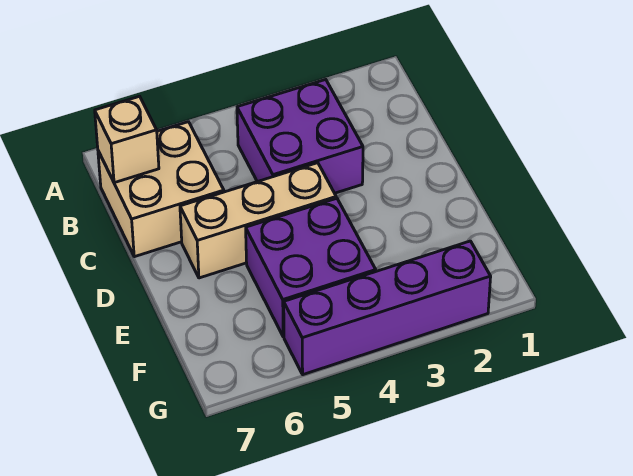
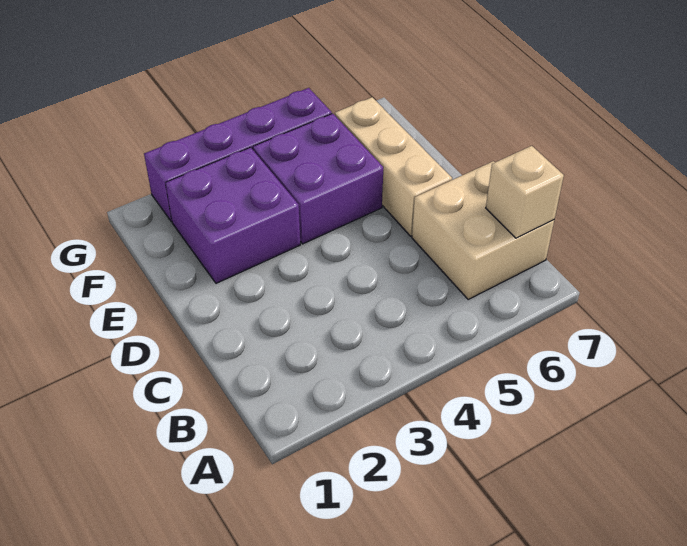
purple brick B3:C4 level 1 -> purple brick E2:F3 level 1
tan brick D4:D6 level 1 -> tan brick D6:F6 level 1

